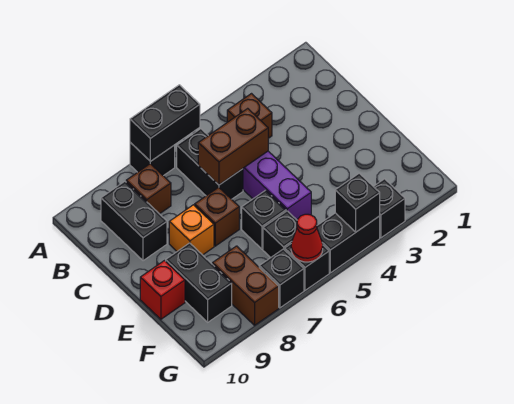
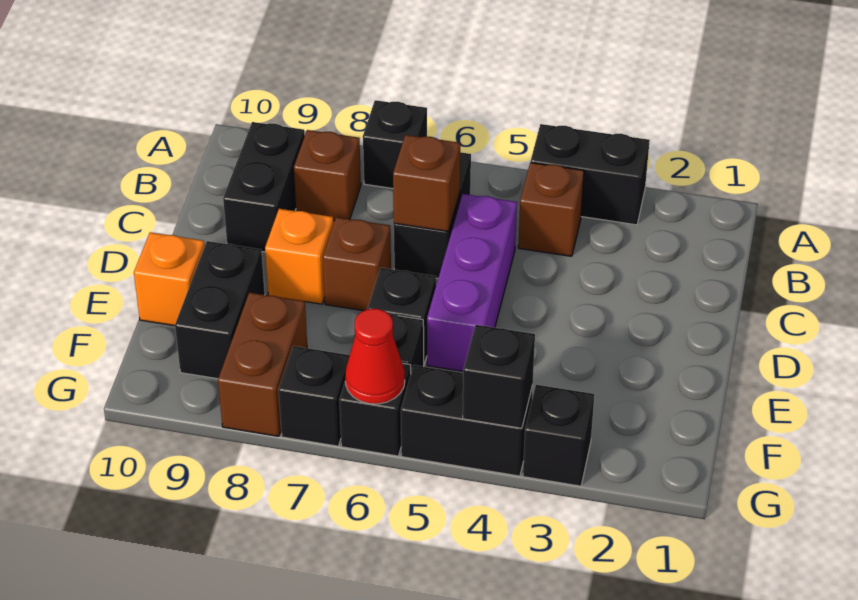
black brick A6:A7 level 2 -> black brick A3:A4 level 1
brown brick C5:C6 level 2 -> brown brick C6 level 2
red brick E10 level 1 -> orange brick E10 level 1

